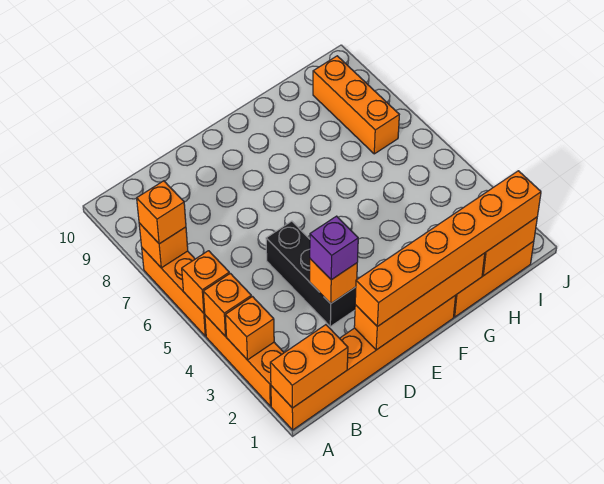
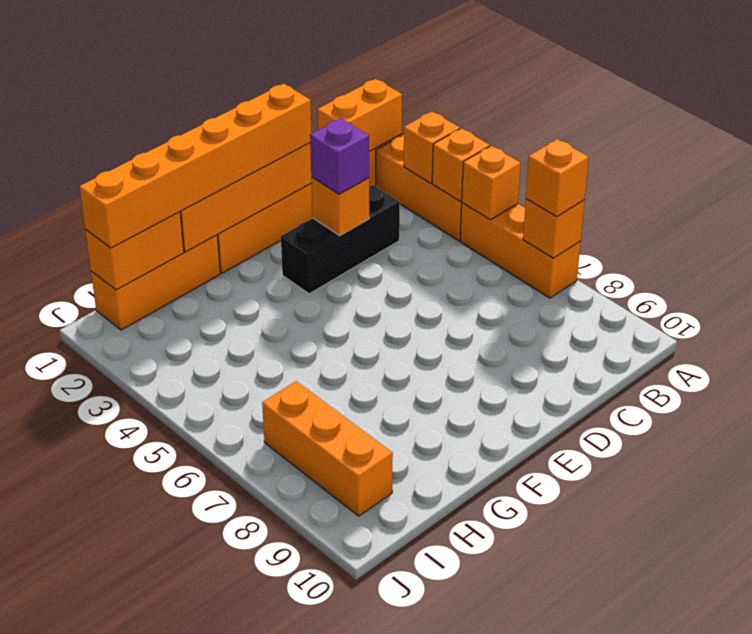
black brick D3:D5 level 1 -> black brick C3:E3 level 1

